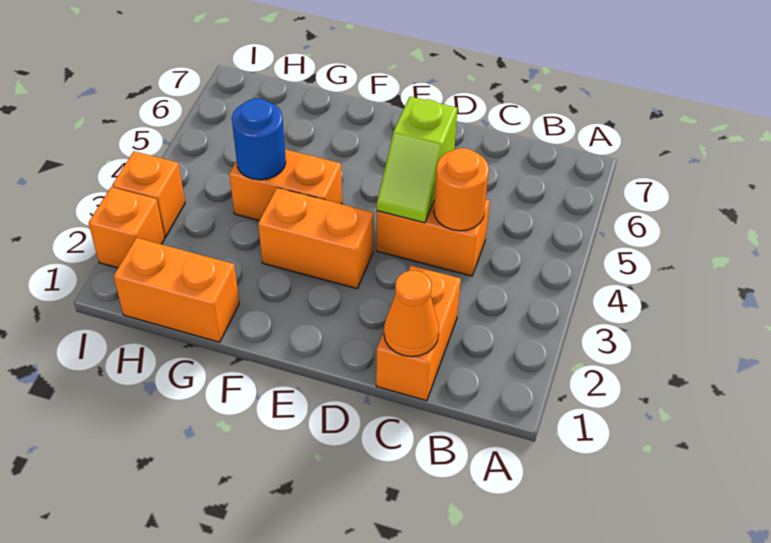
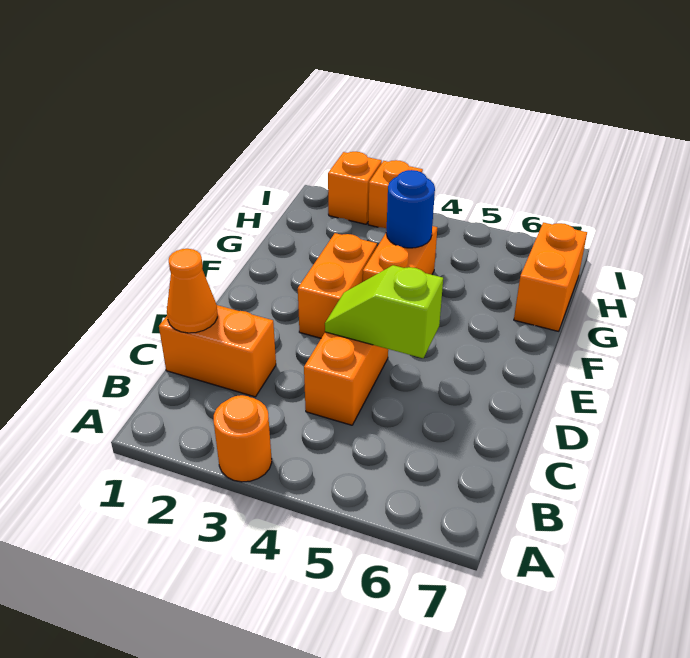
orange round brick C4 level 2 -> orange round brick A3 level 1
orange brick G1:H1 level 1 -> orange brick G7:H7 level 1

